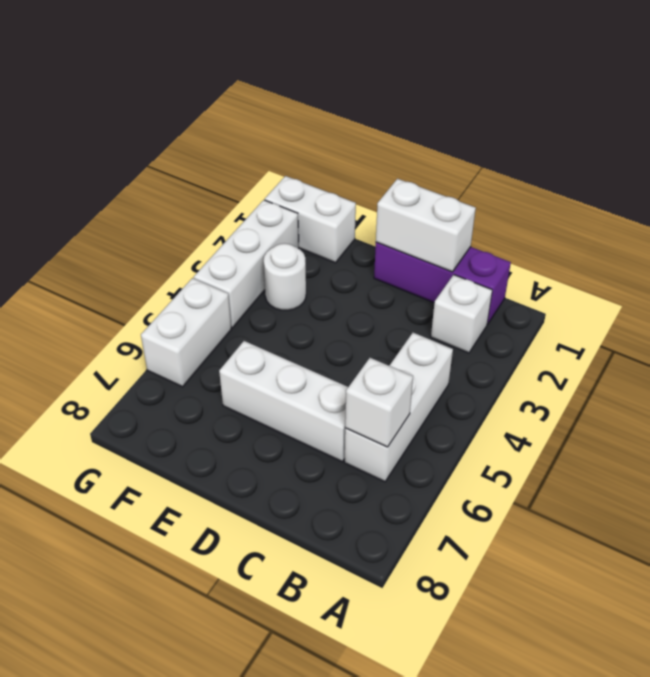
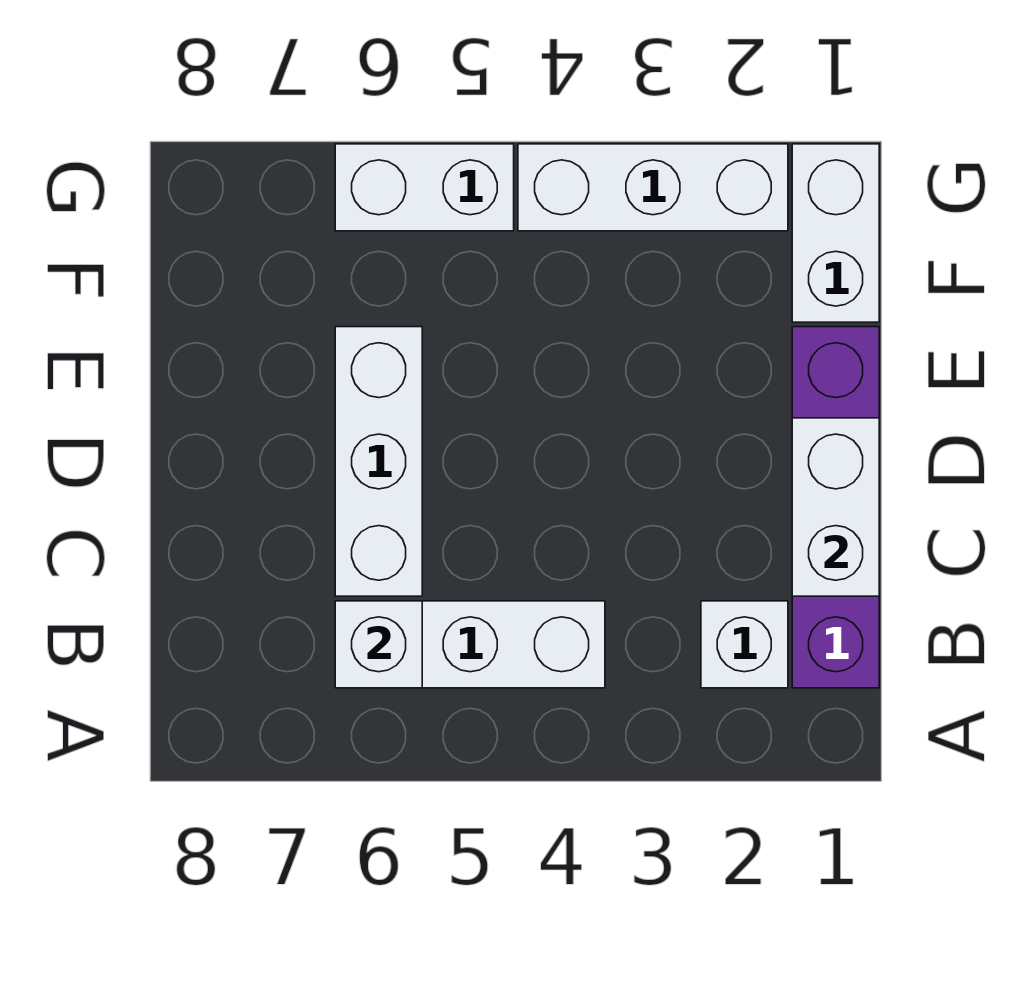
purple brick B1:D1 level 1 -> purple brick B1:E1 level 1
white round brick F3 level 1 -> none

